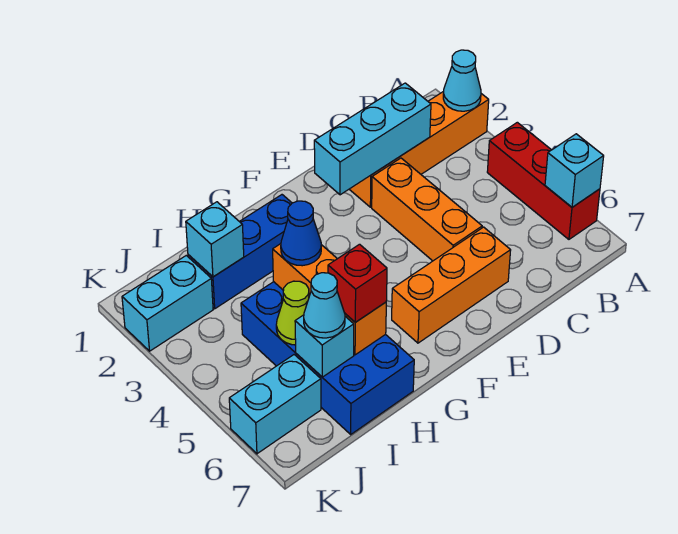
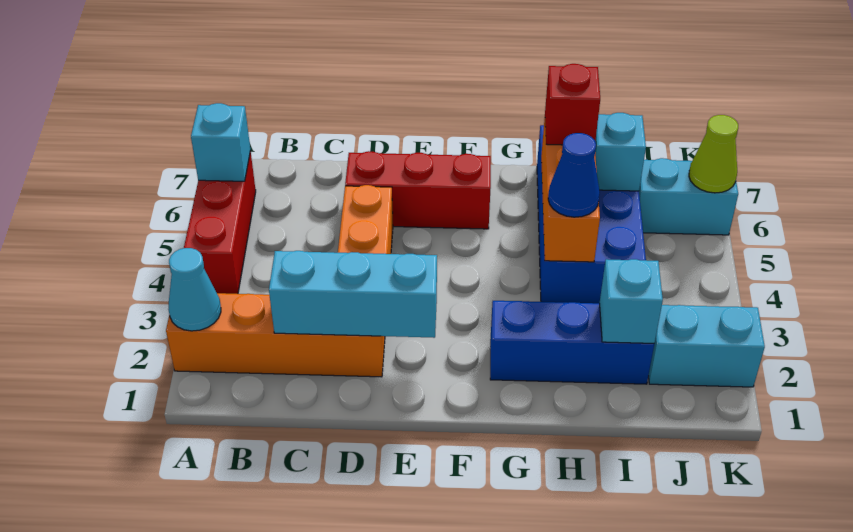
orange brick D6:F6 level 1 -> red brick D6:F6 level 1
lime cone I5 level 2 -> lime cone K6 level 2
cyan cone I6 level 3 -> none

